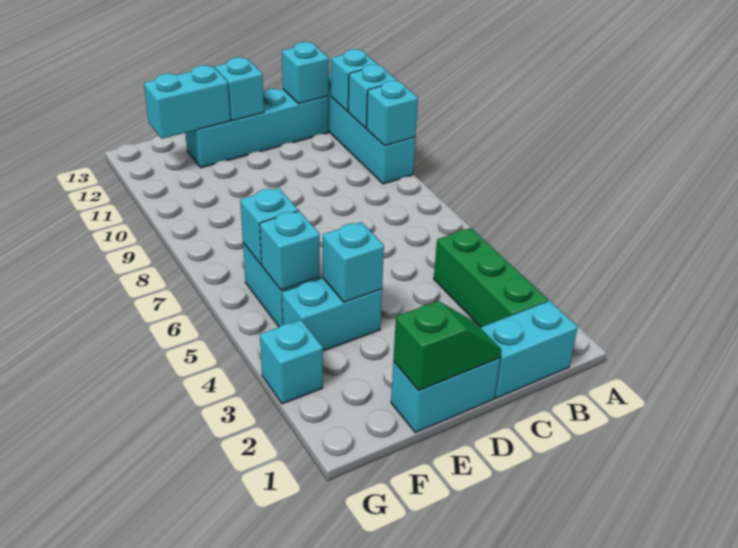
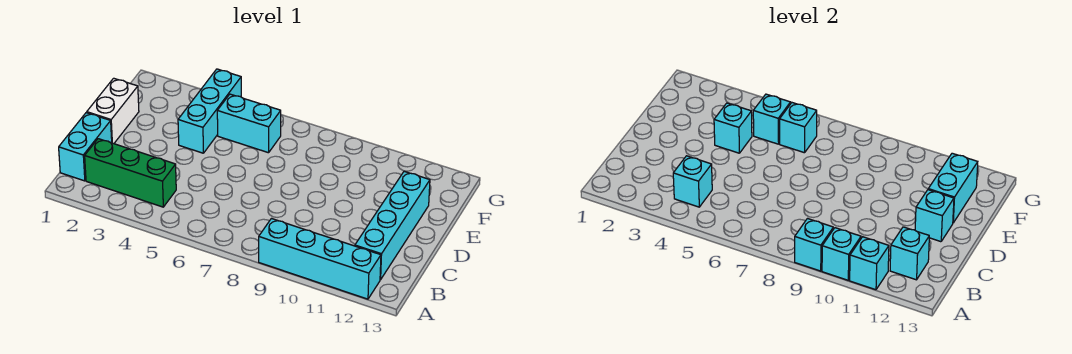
cyan brick D1:E1 level 1 -> white brick D1:E1 level 1
green slope D1:E1 level 2 top E -> none
cyan brick E4:F4 level 1 -> cyan brick E4:G4 level 1
cyan brick G3 level 1 -> cyan brick B4 level 2

